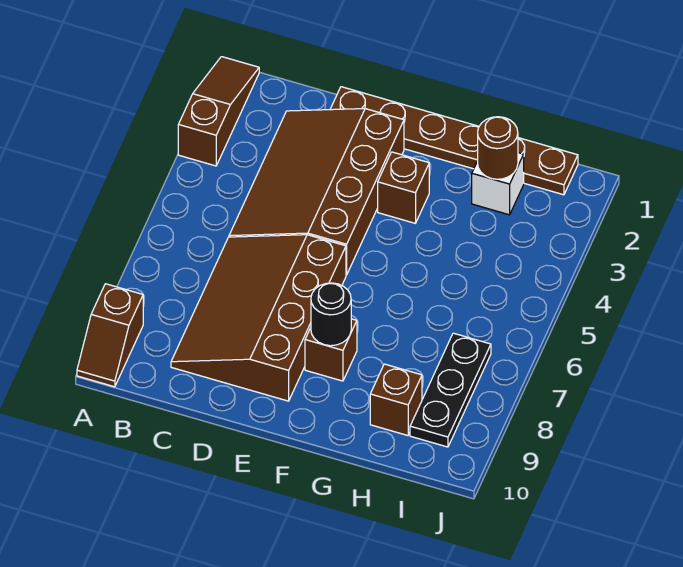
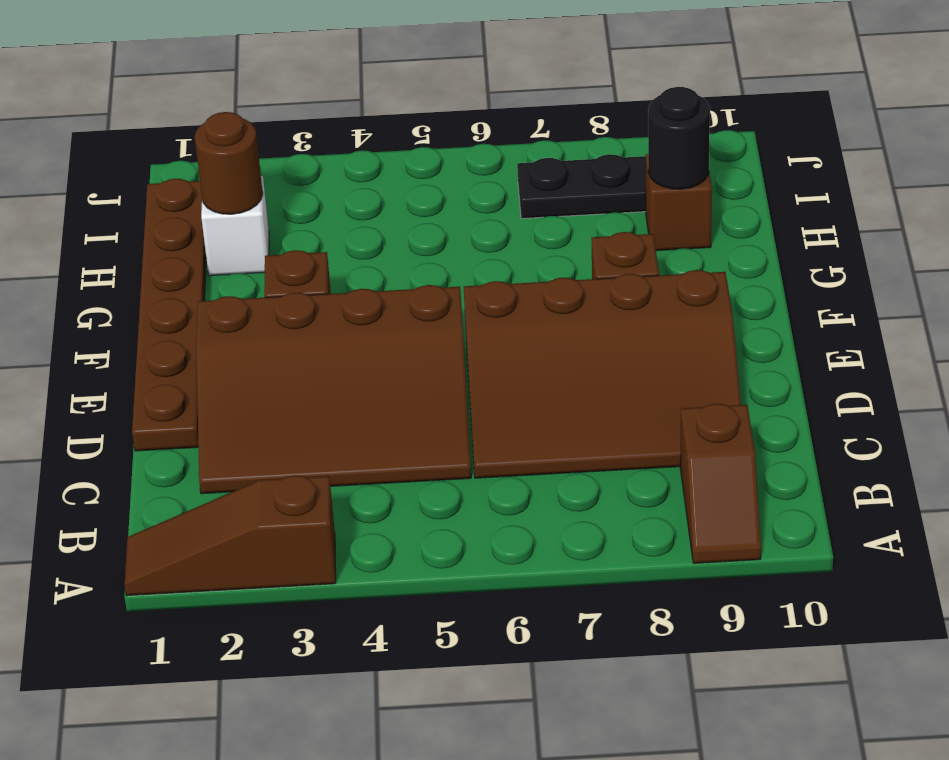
brown slope A9:A10 level 1 top 9 -> brown slope A9:B9 level 1 top B
black round brick F8 level 2 -> black round brick H9 level 2

